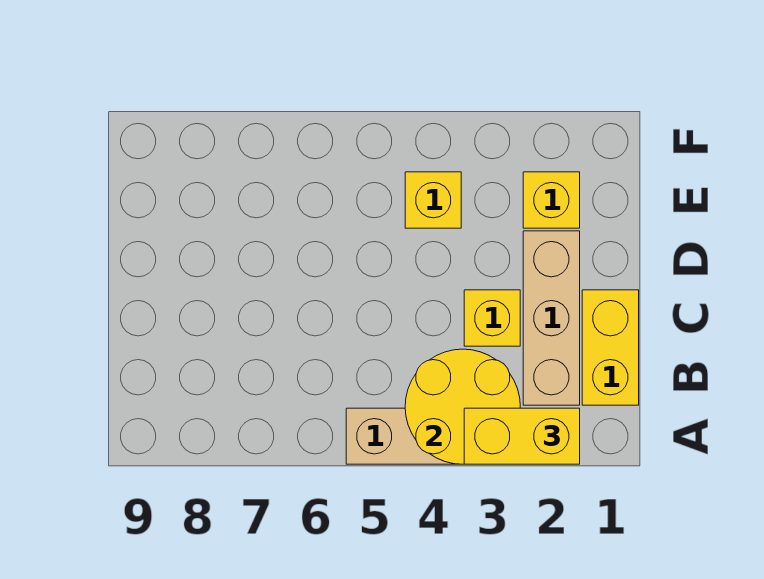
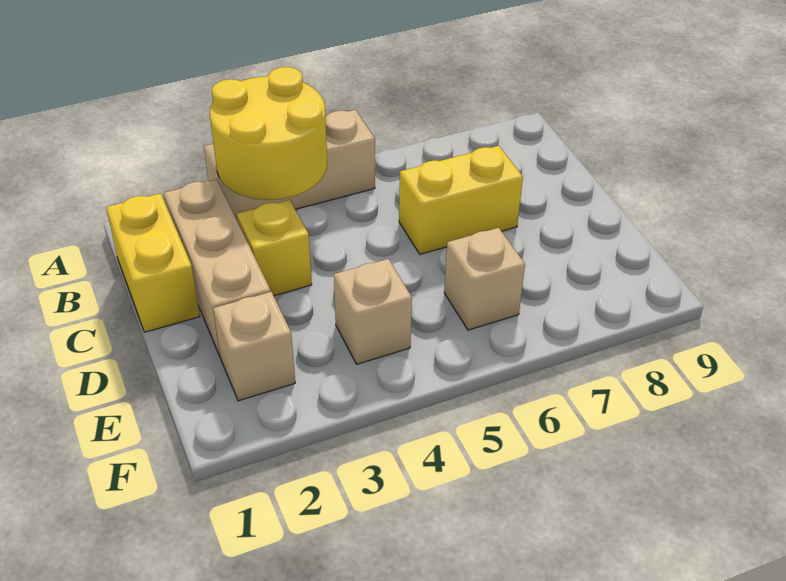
yellow brick A2:A3 level 3 -> yellow brick C6:C7 level 1
yellow brick E2 level 1 -> tan brick E2 level 1
yellow brick E4 level 1 -> tan brick E4 level 1
none -> tan brick E6 level 1

